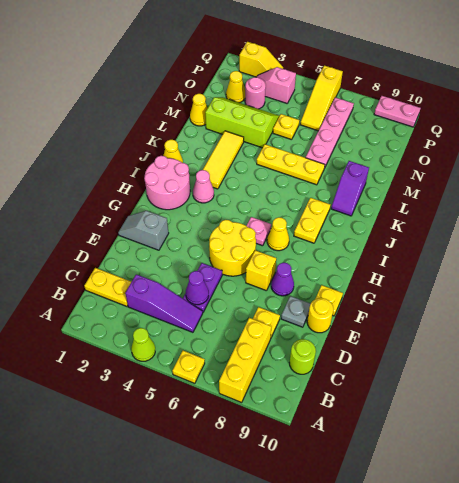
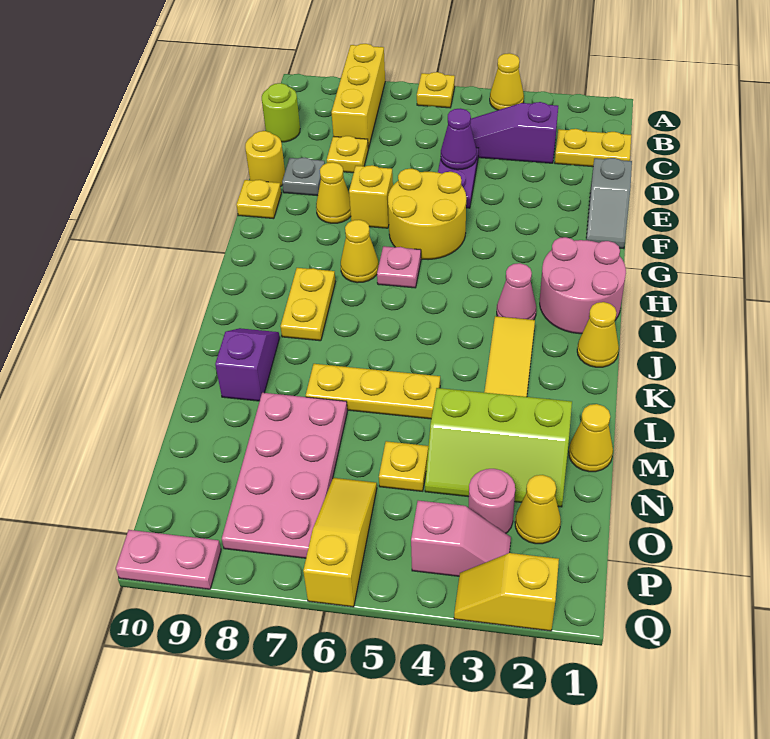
lime cone A4 level 1 -> yellow cone A4 level 1
grey slope F1:F2 level 1 top 2 -> grey slope E1:F1 level 1 top E
purple cone F8 level 1 -> yellow cone F8 level 1
pink plate M7:P7 level 1 -> pink plate M7:P8 level 1

